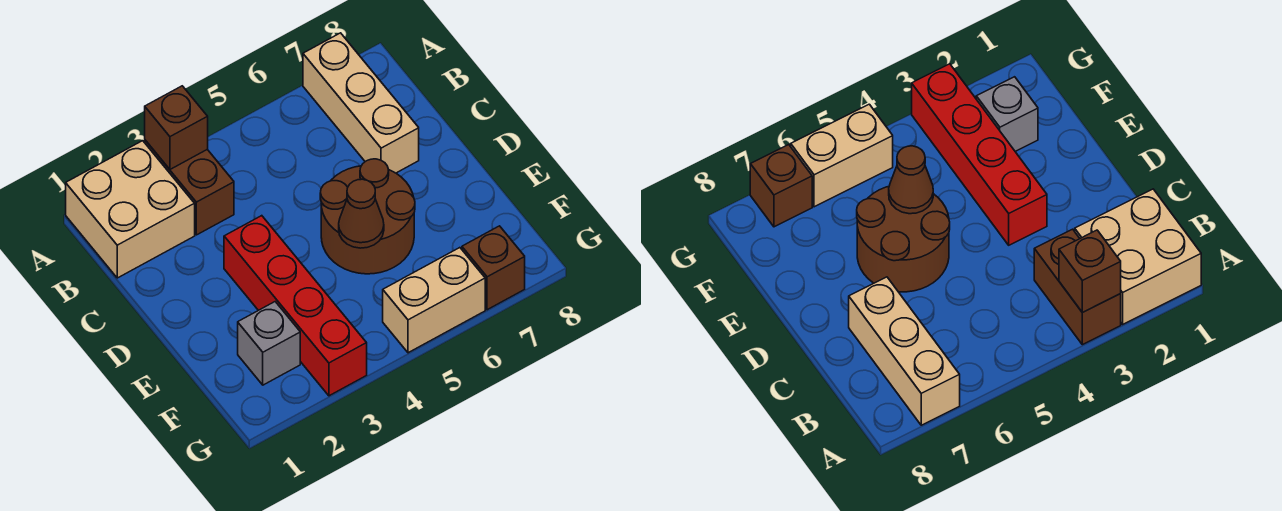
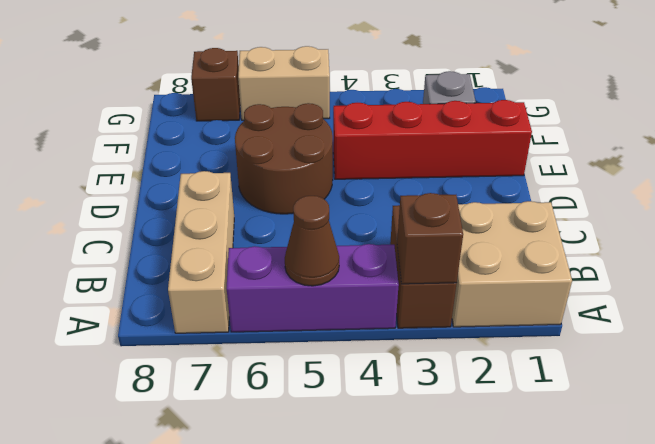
none -> purple brick A4:A6 level 1
red brick D3:G3 level 1 -> red brick E1:E4 level 1
brown cone E5 level 2 -> brown cone A5 level 2

